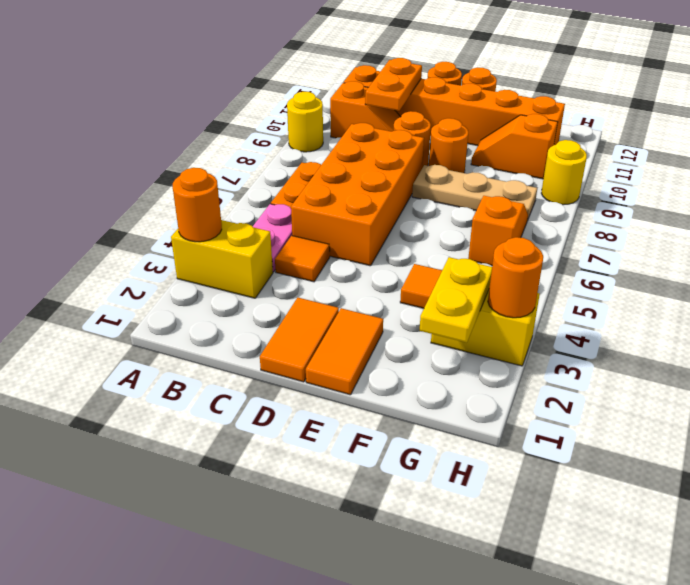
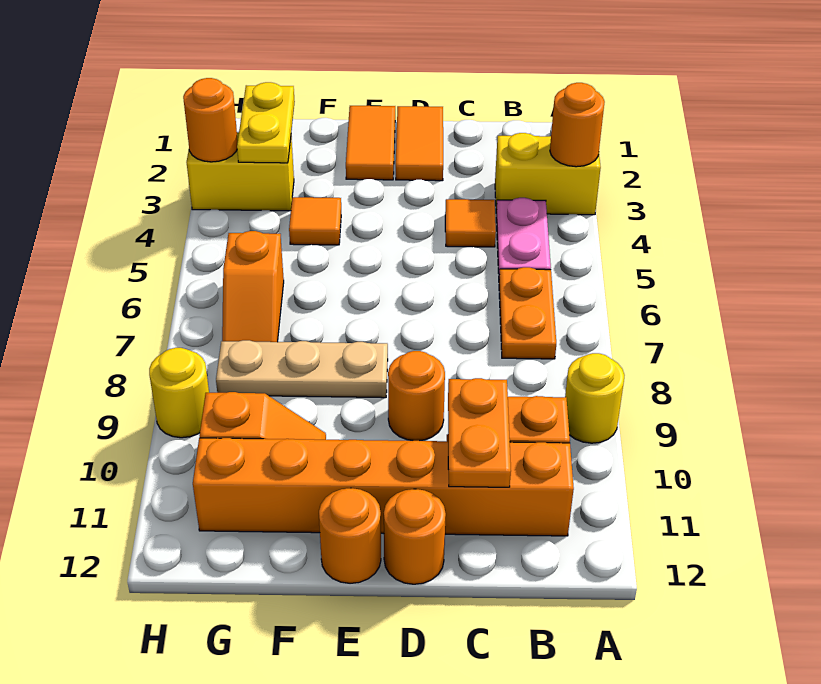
orange brick C5:D8 level 1 -> none
orange round brick E9 level 1 -> none

